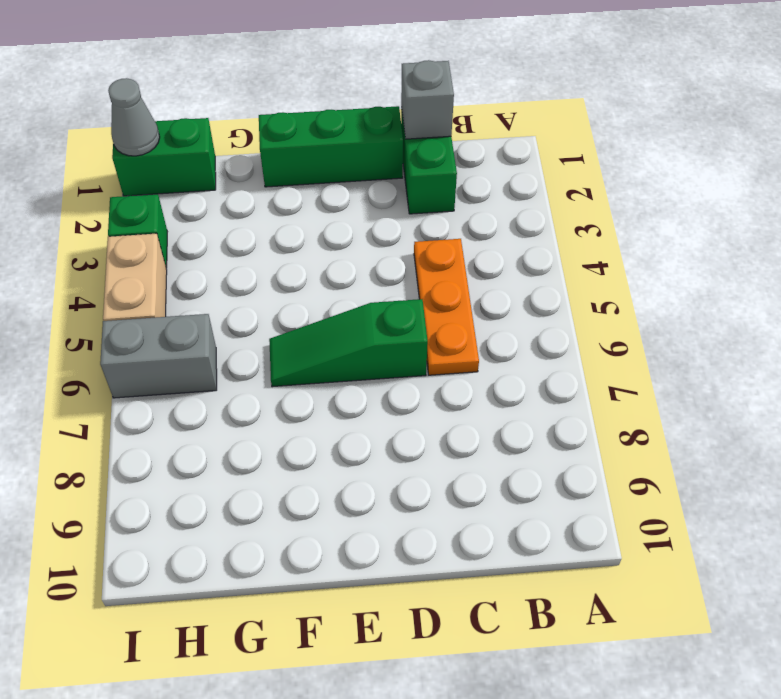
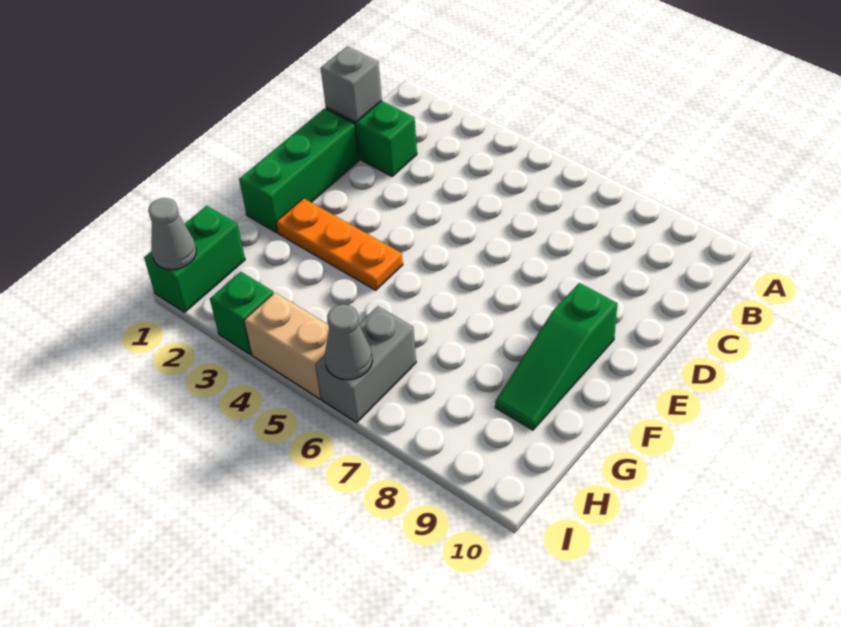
orange plate C4:C6 level 1 -> orange plate F2:F4 level 1
green slope D6:F6 level 1 top D -> green slope E9:G9 level 1 top E
none -> grey cone I6 level 2

